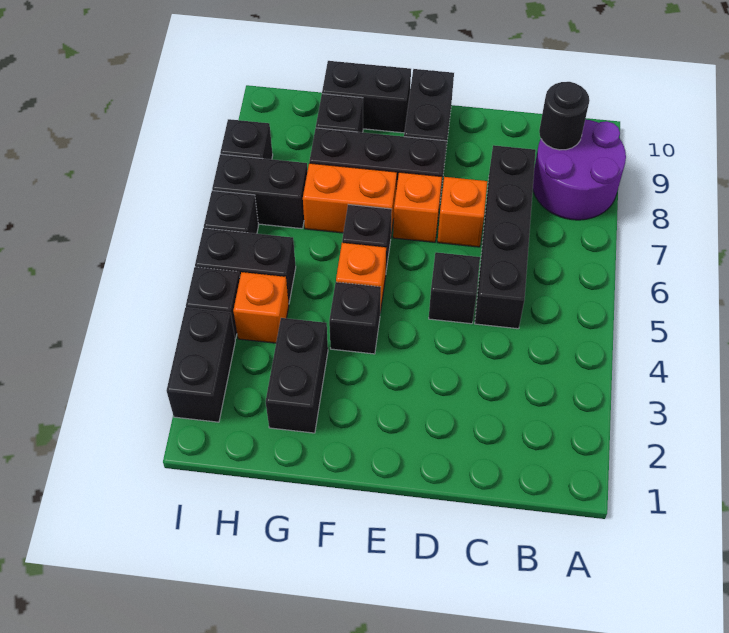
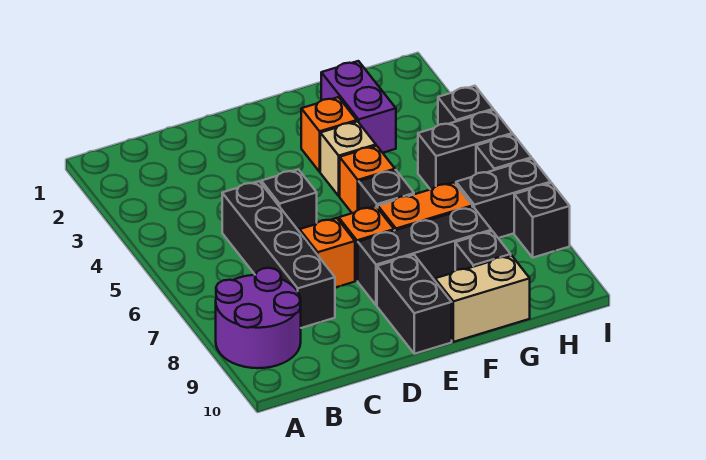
black round brick B9 level 2 -> none
black brick F4 level 1 -> tan brick F4 level 1
black brick F10:G10 level 1 -> tan brick F10:G10 level 1
black brick G2:G3 level 1 -> purple brick G2:G3 level 1
orange brick H4 level 1 -> orange brick F3 level 1
black brick I2:I3 level 1 -> none

